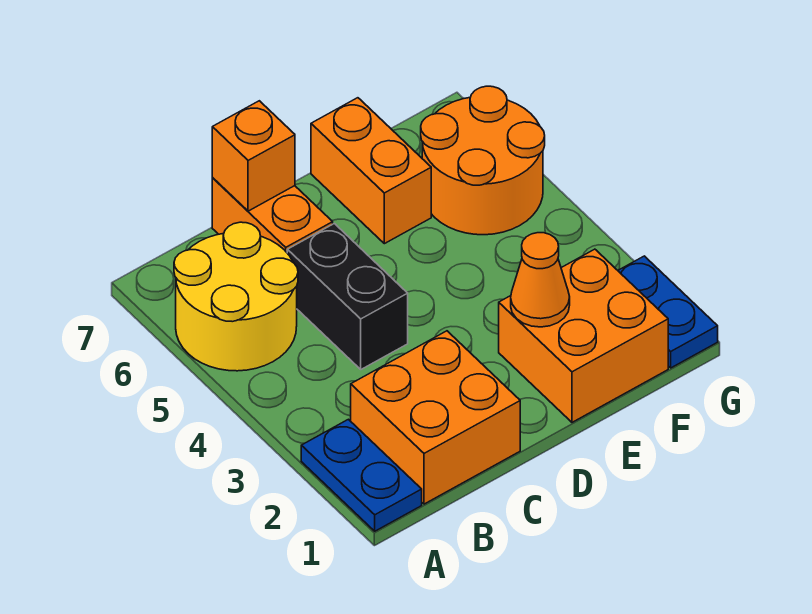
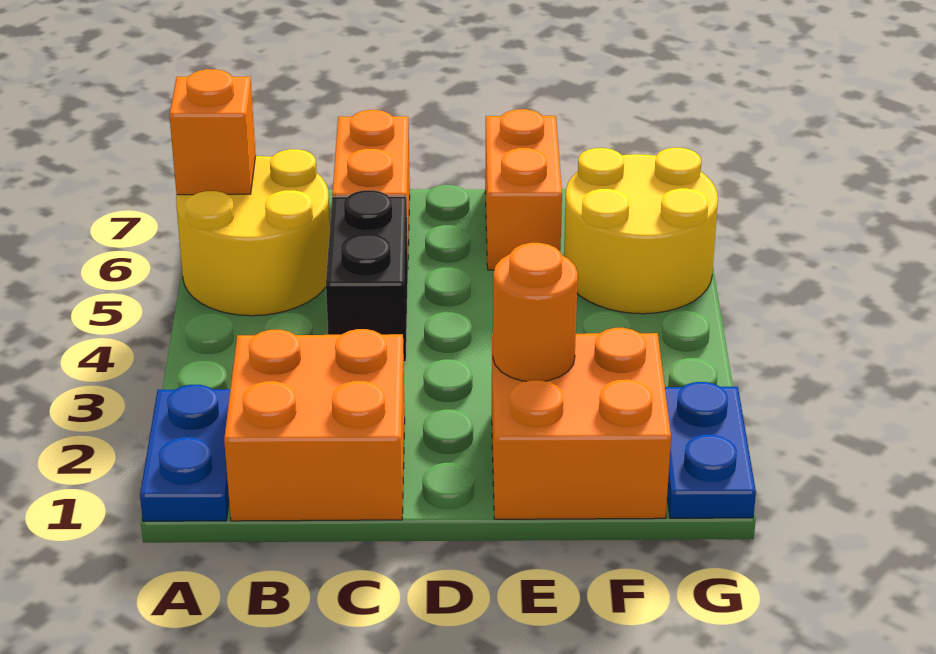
orange brick C7 level 2 -> orange brick A6 level 2
orange cone E2 level 2 -> orange round brick E2 level 2
orange round brick F5:G6 level 1 -> yellow round brick F5:G6 level 1

